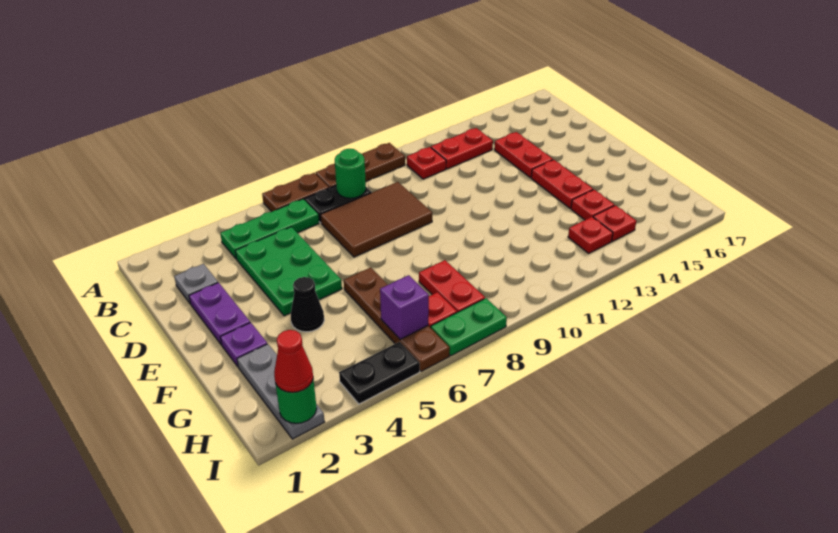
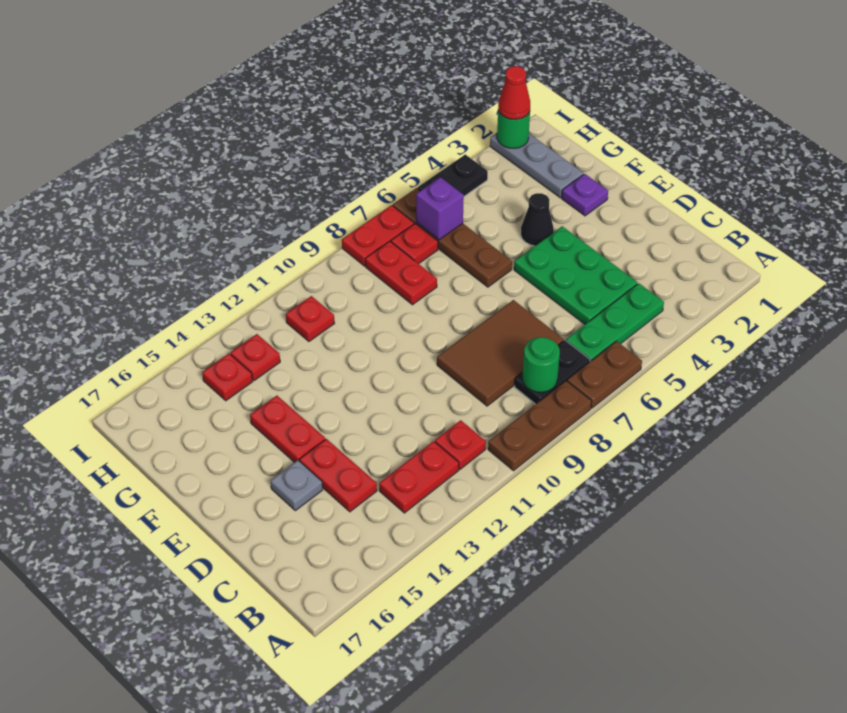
grey plate C2 level 1 -> grey plate D15 level 1
purple plate D2:E2 level 1 -> none
red plate G14 level 1 -> red plate H11 level 1
green plate I7:I8 level 1 -> red plate I7:I8 level 1

